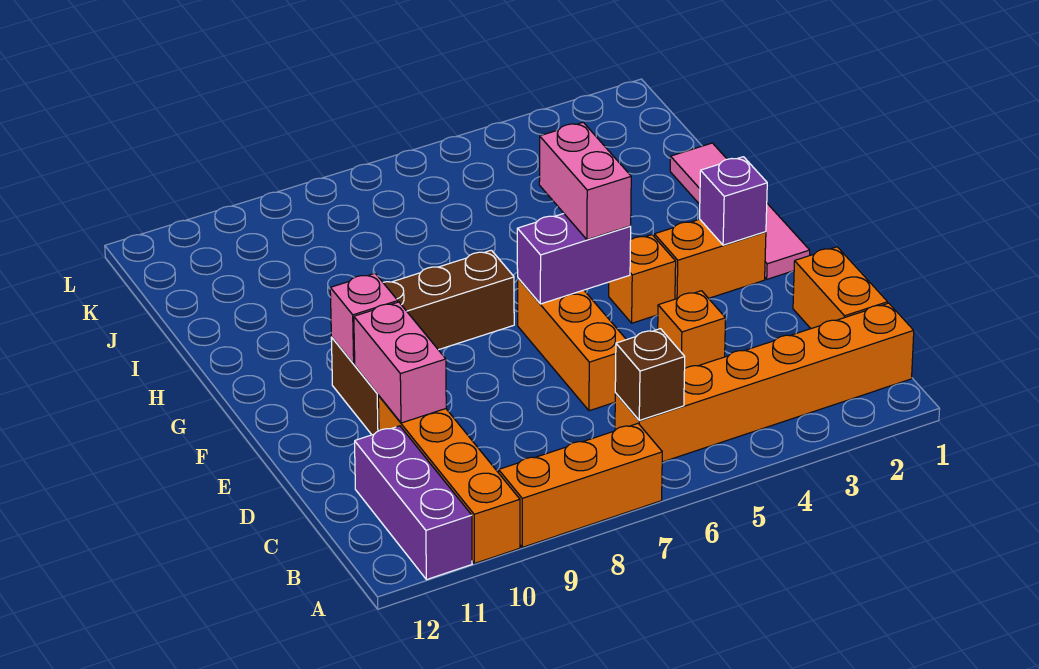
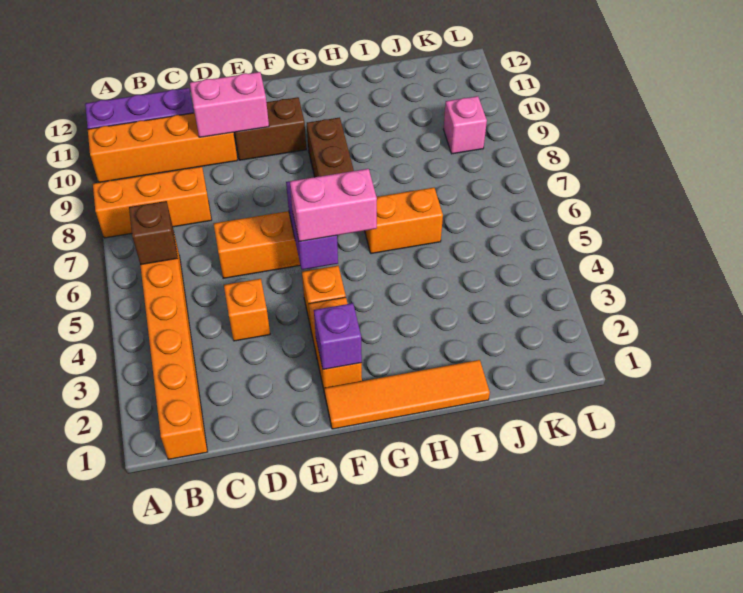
orange brick A7:A9 level 1 -> orange brick A8:C8 level 1
orange brick C1:D1 level 1 -> orange brick H6:I6 level 1
pink tile F1:I1 level 1 -> orange tile F1:I1 level 1
pink brick F10 level 2 -> pink brick K9 level 1

